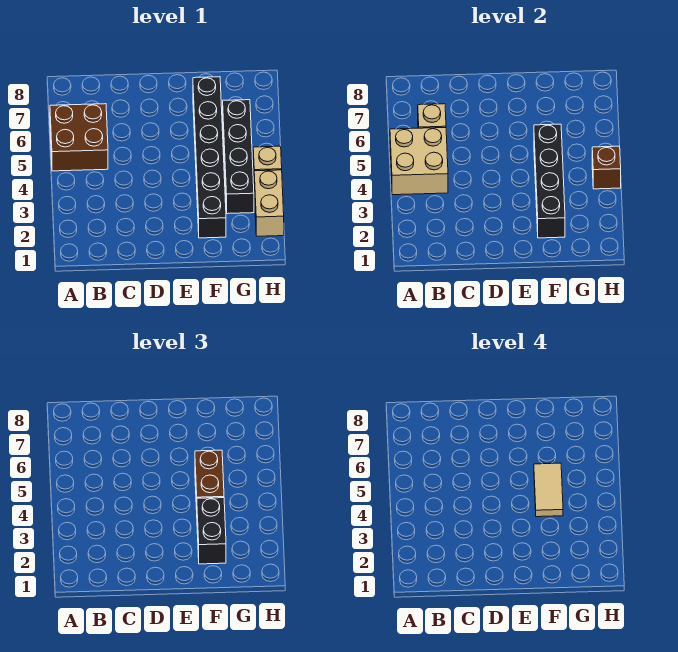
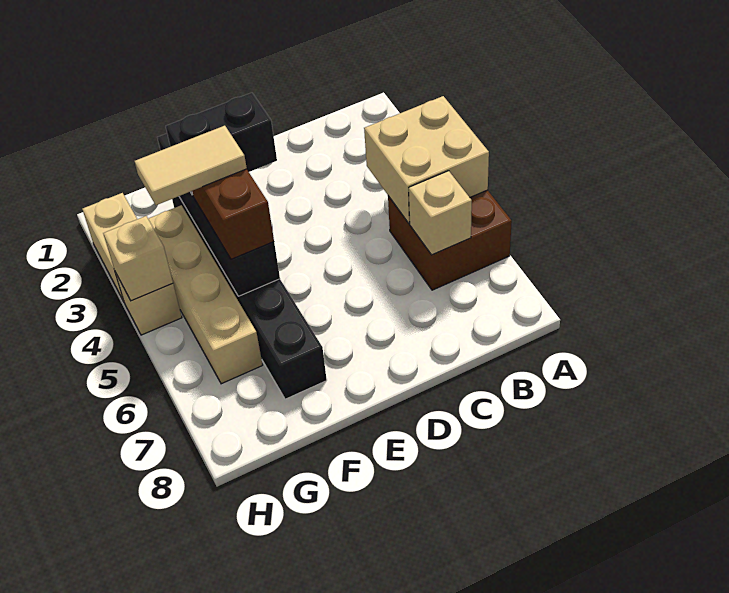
black brick F2:F3 level 3 -> black brick E3:F3 level 3
tan tile F4:F5 level 4 -> tan tile F4:G4 level 4
black brick G3:G6 level 1 -> tan brick G3:G6 level 1
brown brick H4 level 2 -> tan brick H4 level 2

